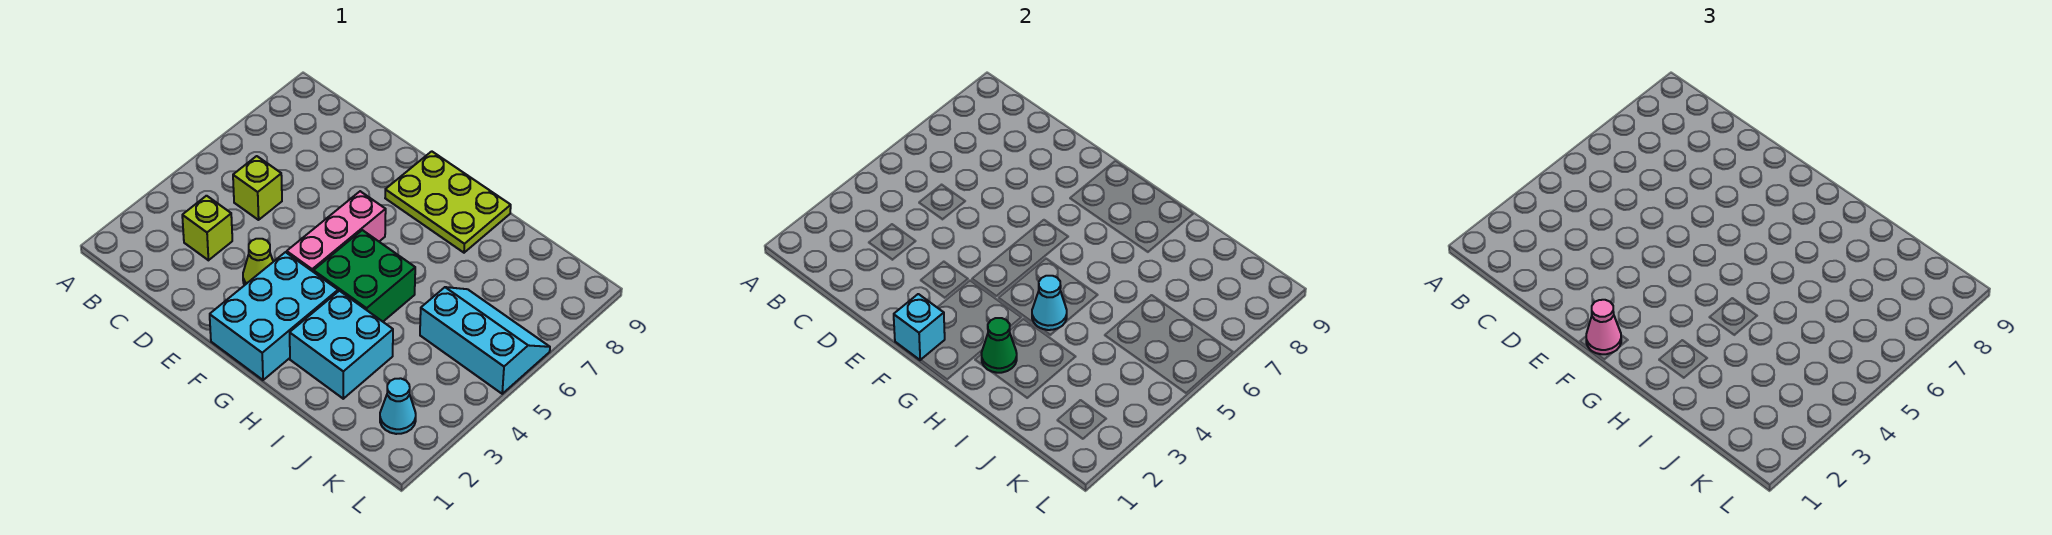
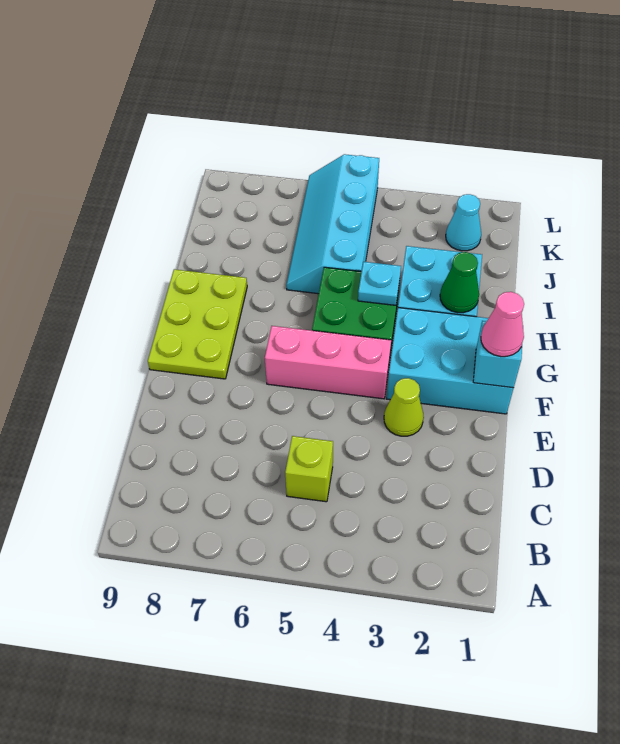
lime brick C3 level 1 -> none
cyan cone H4 level 2 -> cyan plate H4 level 2
cyan slope J5:L6 level 1 top 5 -> cyan slope I5:L6 level 1 top 5

